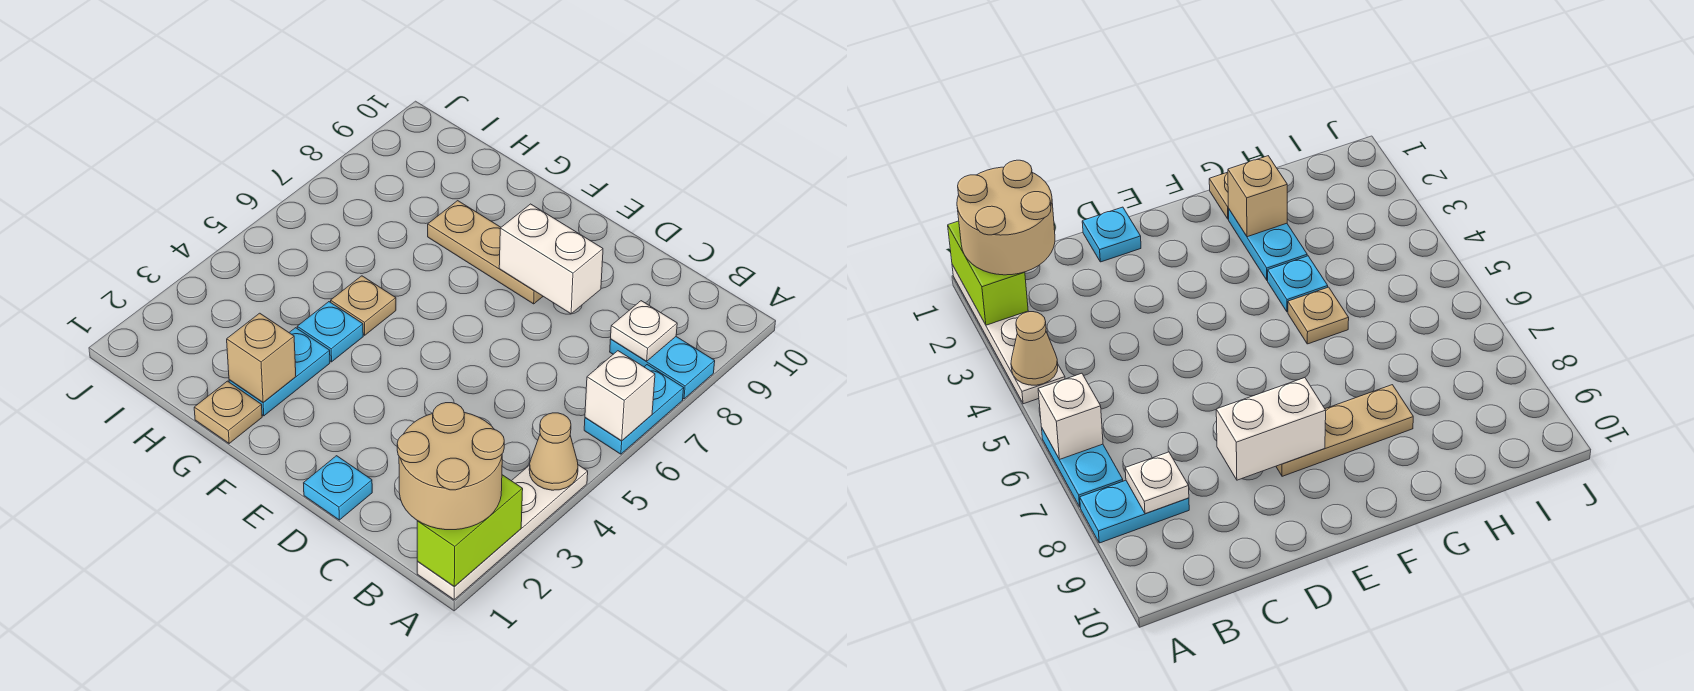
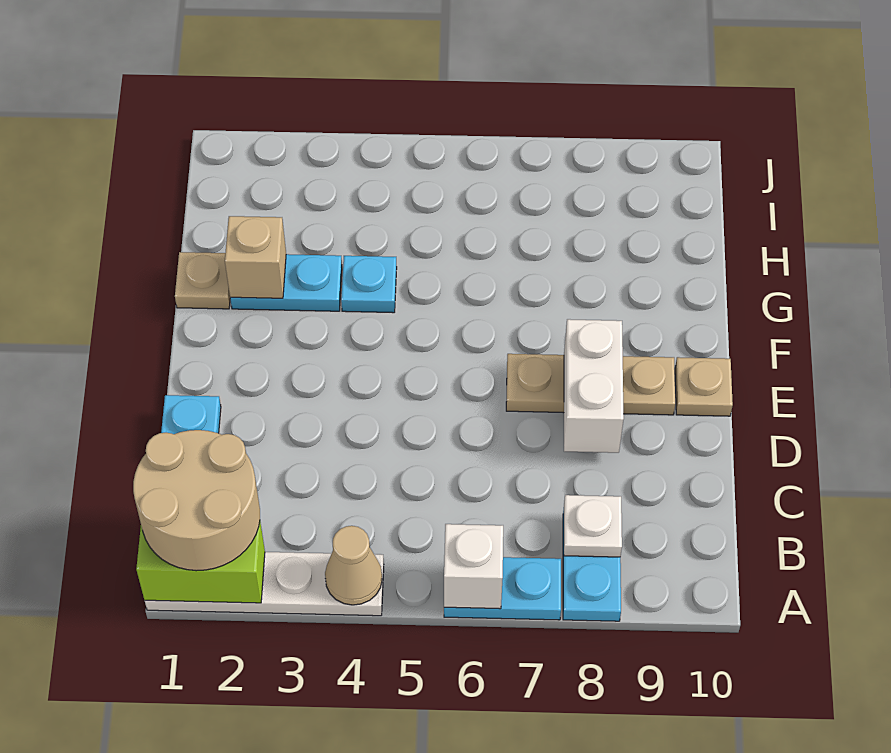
tan plate E8:G8 level 1 -> tan plate E7:E9 level 1
tan plate G5 level 1 -> tan plate E10 level 1

